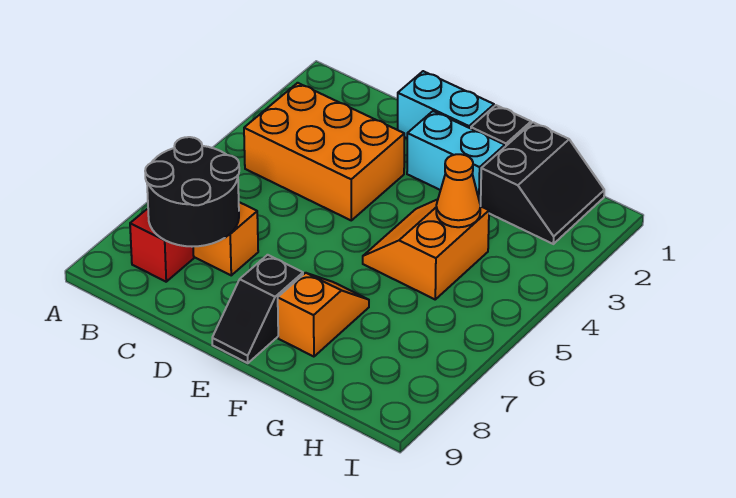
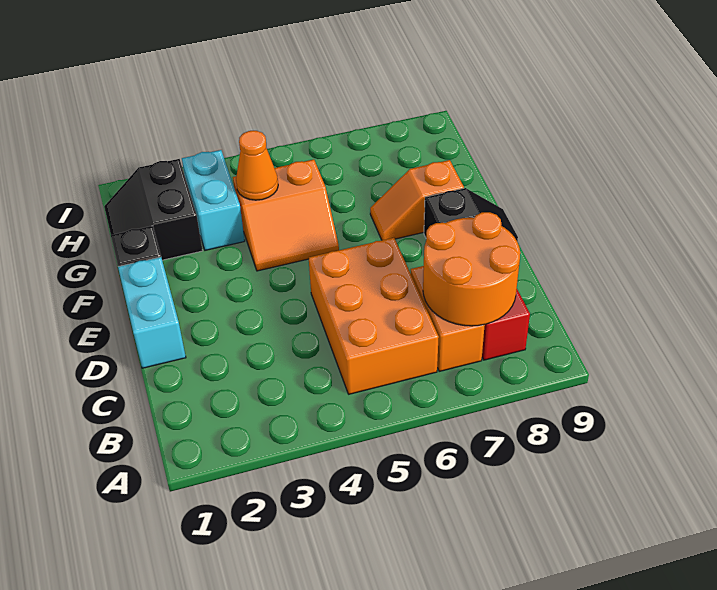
orange brick B3:D4 level 1 -> orange brick B5:D6 level 1
black round brick B7:C8 level 2 -> orange round brick B7:C8 level 2
cyan brick E2:F2 level 1 -> cyan brick G3:H3 level 1
black slope G1:H2 level 1 top G -> black slope G1:H2 level 1 top 2

